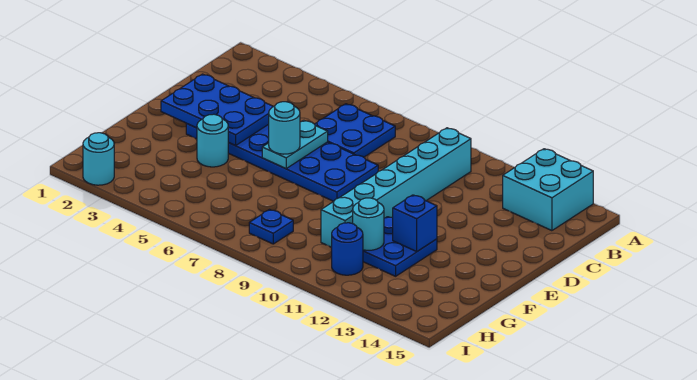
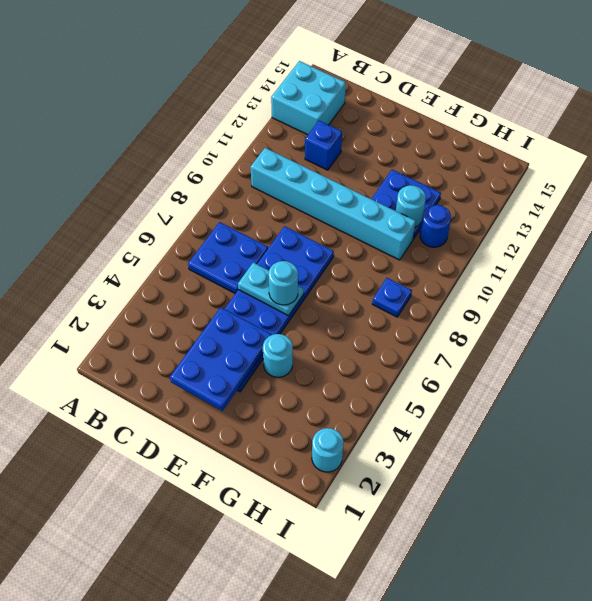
blue brick F12 level 2 -> blue brick C12 level 1

